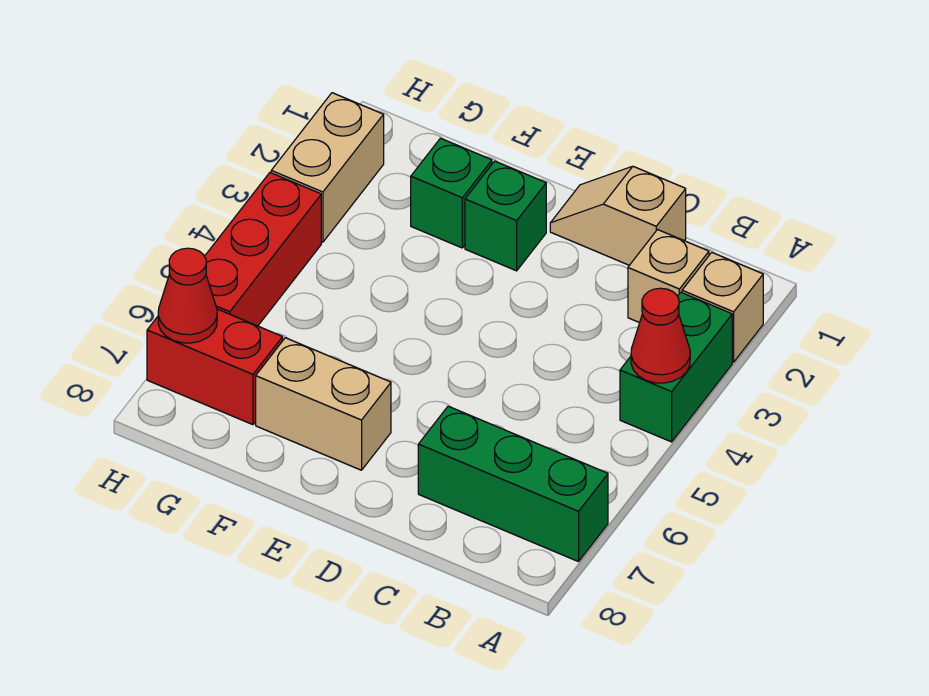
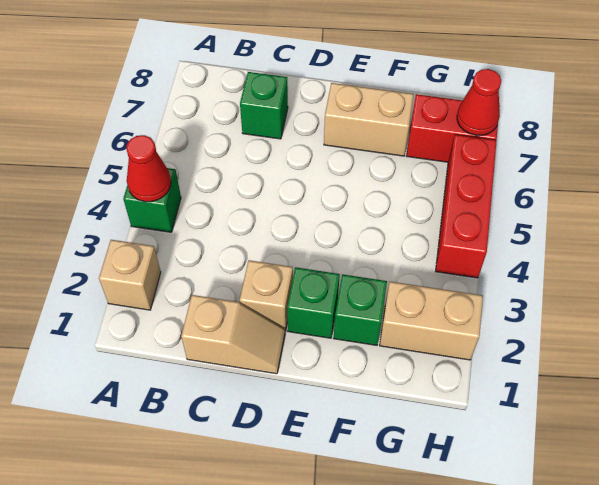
green brick A3:A4 level 1 -> green brick A4 level 1
green brick A7:C7 level 1 -> green brick C7 level 1
tan brick B2 level 1 -> tan brick D2 level 1
tan brick H2:H3 level 1 -> tan brick G2:H2 level 1

